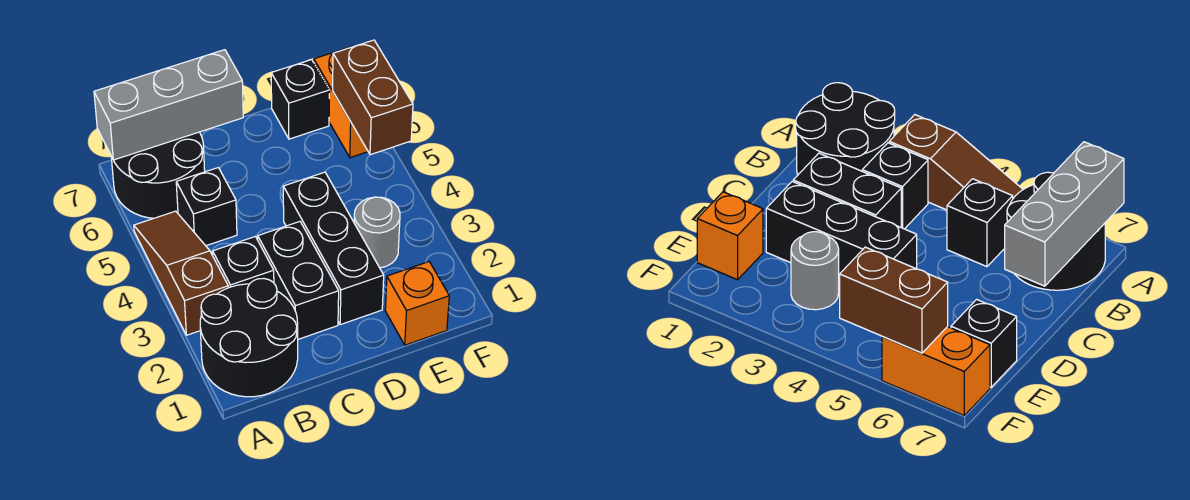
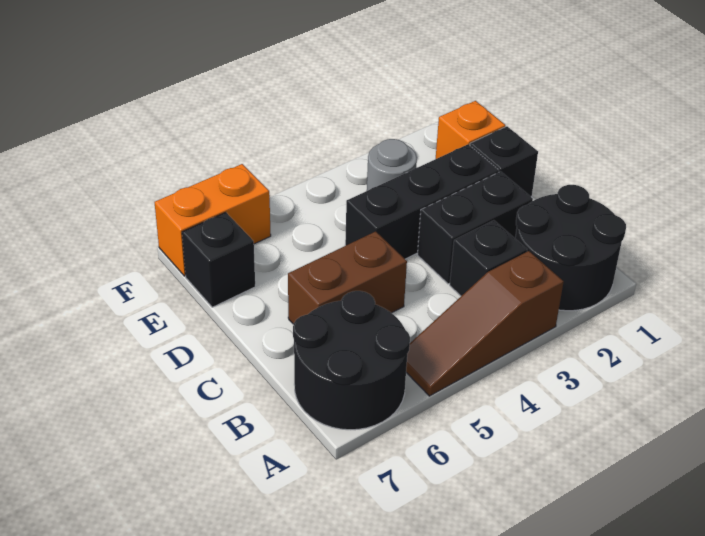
grey brick A7:C7 level 2 -> none
black brick B5 level 1 -> black brick D1 level 1
brown brick F5:F6 level 2 -> brown brick C5:C6 level 1

